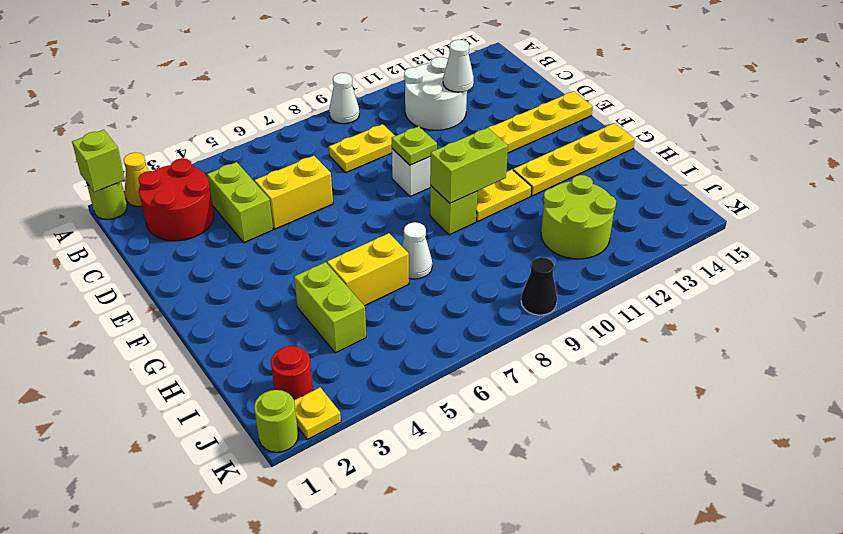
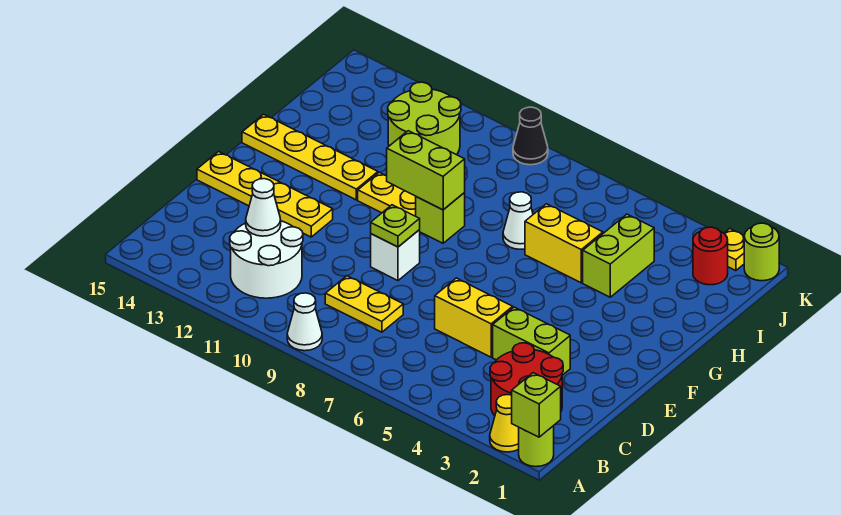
lime brick C4:D4 level 1 -> lime brick D3:D4 level 1

